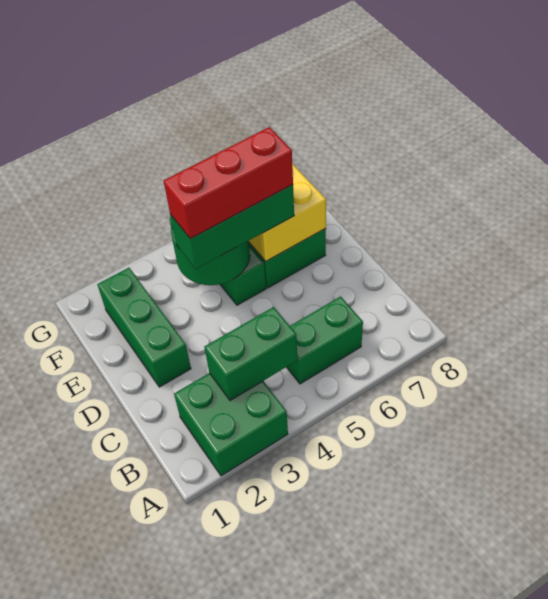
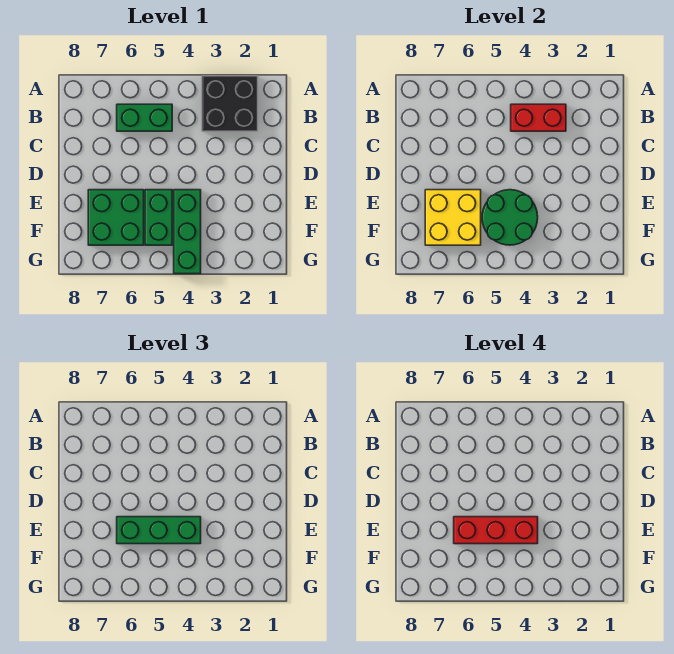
green brick A2:B3 level 1 -> black brick A2:B3 level 1
green brick B3:B4 level 2 -> red brick B3:B4 level 2
green brick D2:F2 level 1 -> green brick E4:G4 level 1

